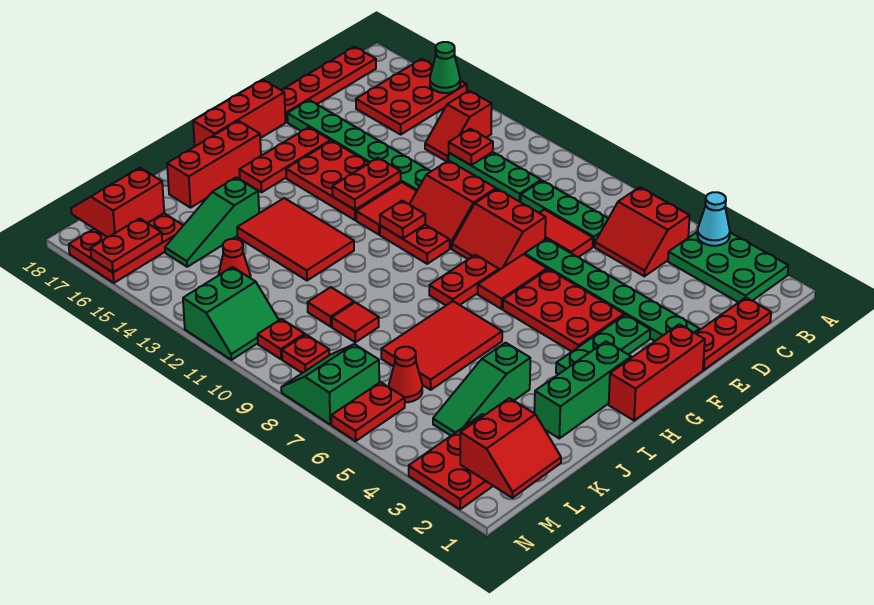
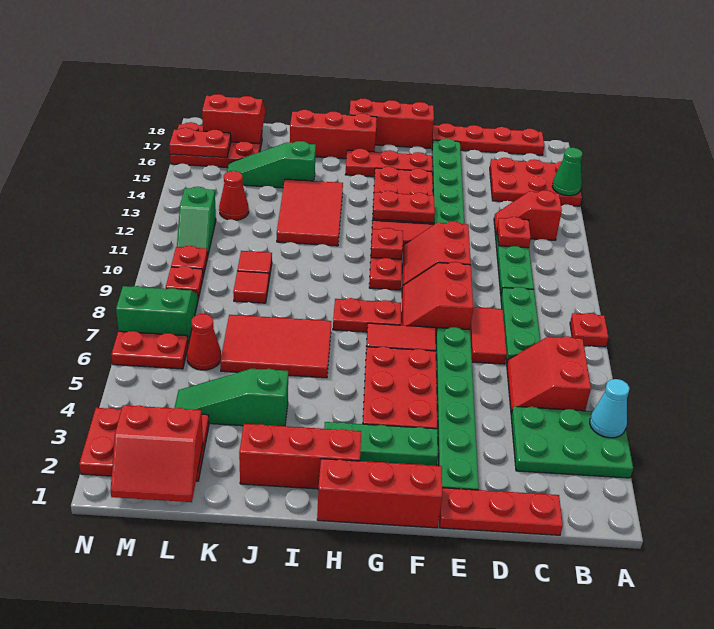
green plate A2:B4 level 1 -> green plate A3:C4 level 1
none -> red plate A8 level 1
green brick H2:J2 level 1 -> red brick H2:J2 level 1
green slope M11:N12 level 1 top 12 -> green slope M11:M12 level 1 top 12

